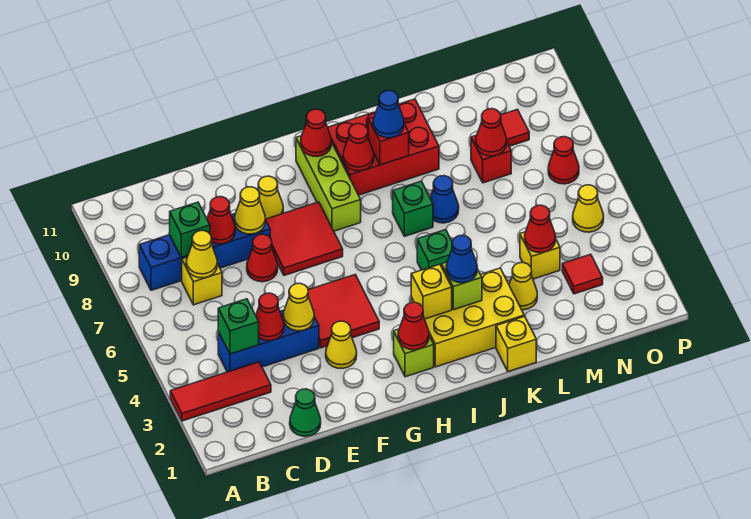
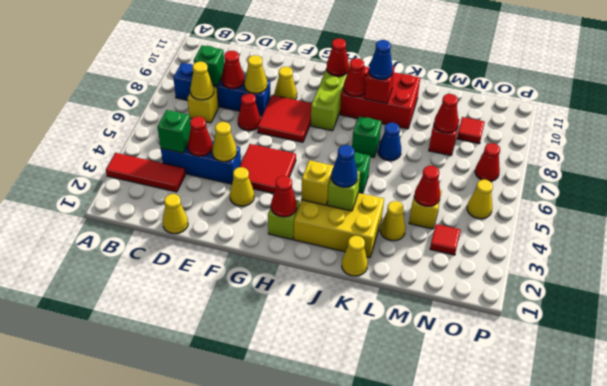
green cone D1 level 1 -> yellow cone D1 level 1
yellow brick K1 level 1 -> yellow cone K1 level 1

